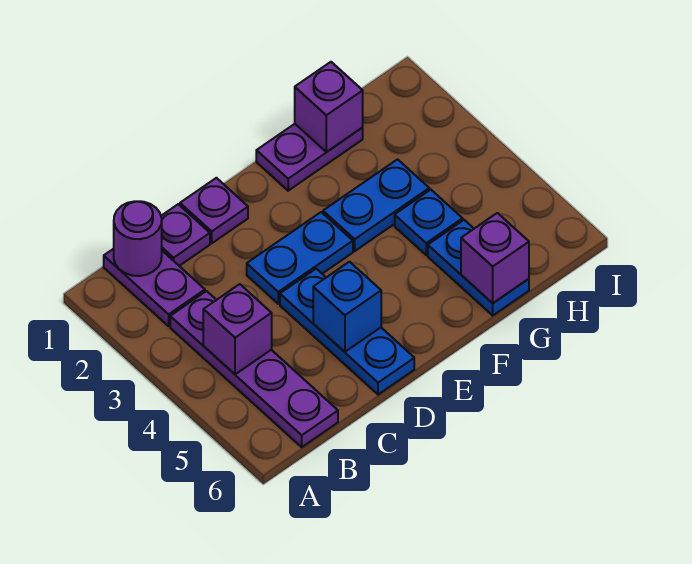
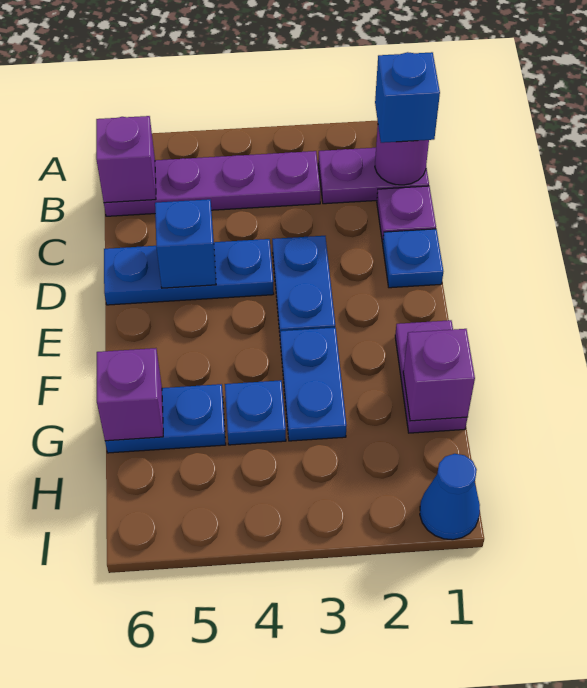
none -> blue brick B1 level 3
purple brick B4 level 2 -> purple brick B6 level 2
purple plate D1 level 1 -> blue plate D1 level 1
none -> blue cone I1 level 1

